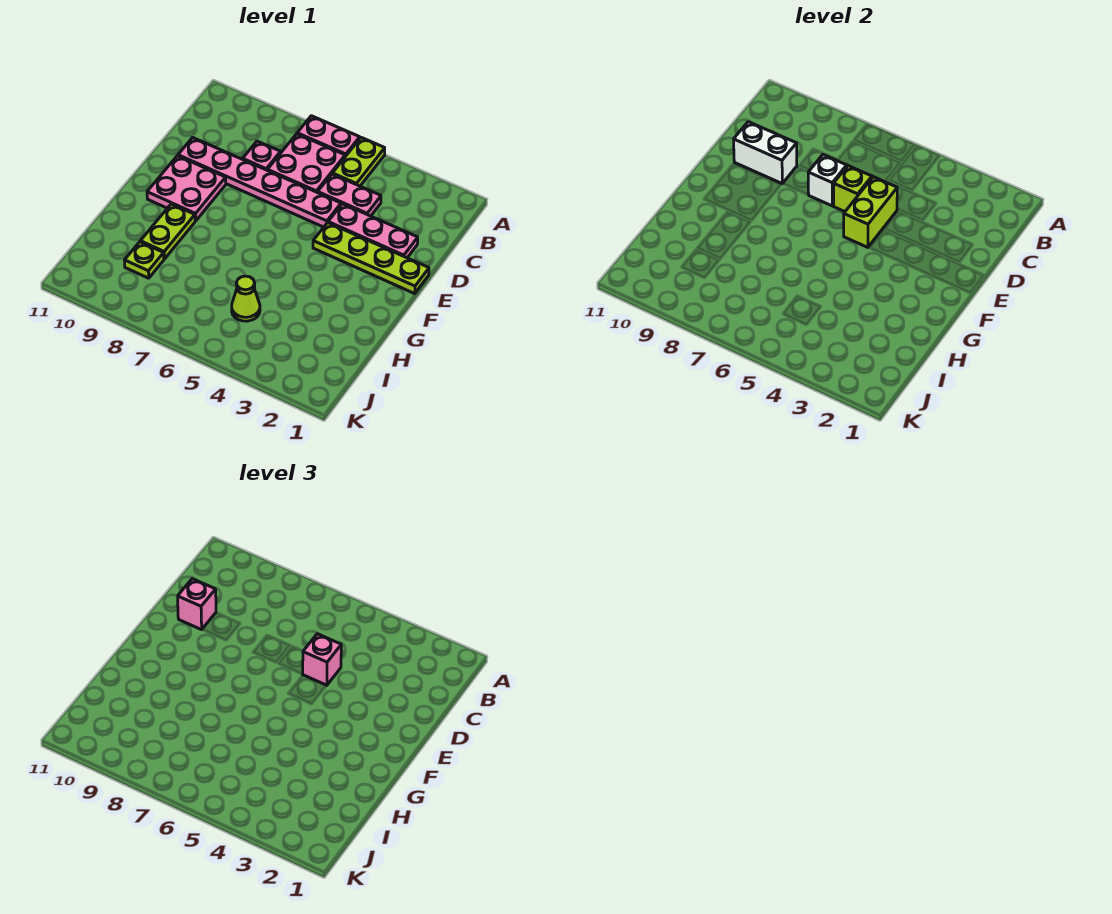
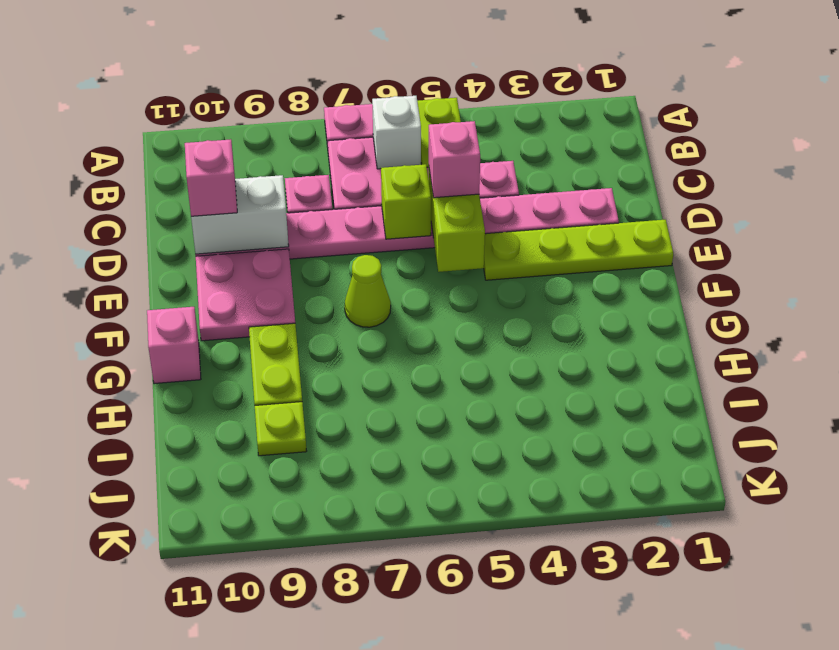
white brick D7 level 2 -> white brick B6 level 2
none -> pink brick G11 level 1
lime cone I5 level 1 -> lime cone F7 level 1

